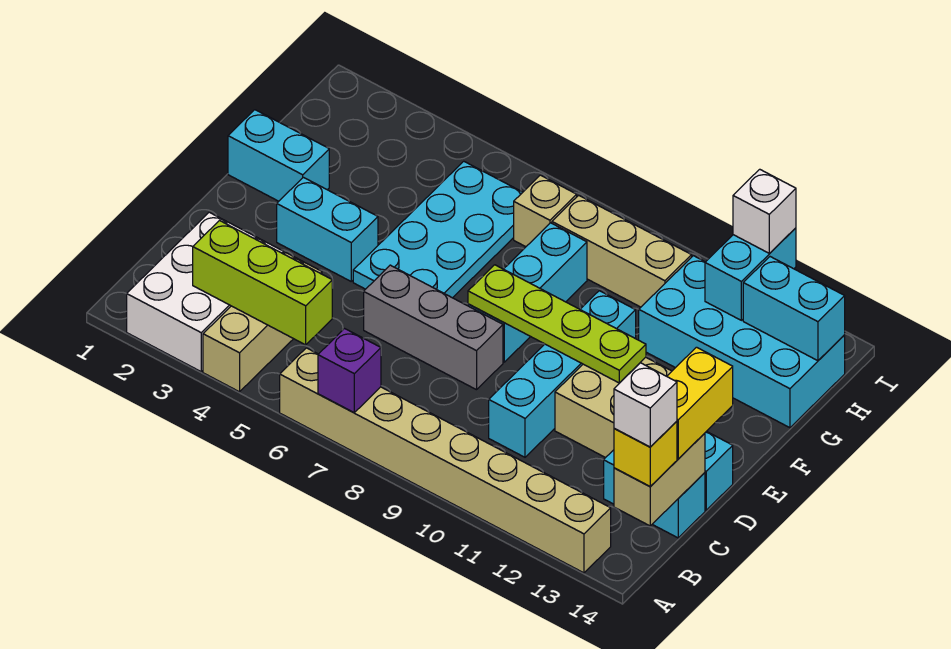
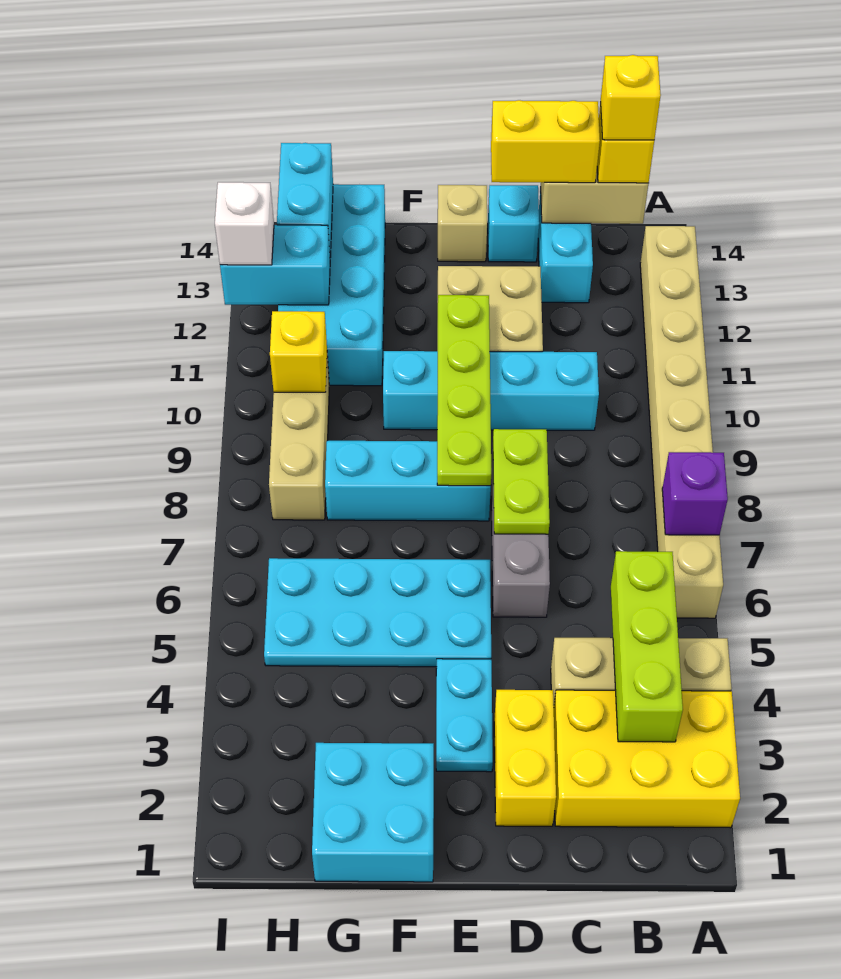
white brick A2:C3 level 1 -> yellow brick A2:C3 level 1
white brick B14 level 4 -> yellow brick B14 level 4
none -> yellow brick D2:D3 level 1
none -> lime plate D7:D8 level 2
cyan brick E3:E4 level 1 -> cyan plate E3:E4 level 1
cyan brick F1:F2 level 1 -> cyan brick F1:G2 level 1
tan brick H7 level 1 -> tan brick E14 level 1
none -> yellow brick H10 level 2

